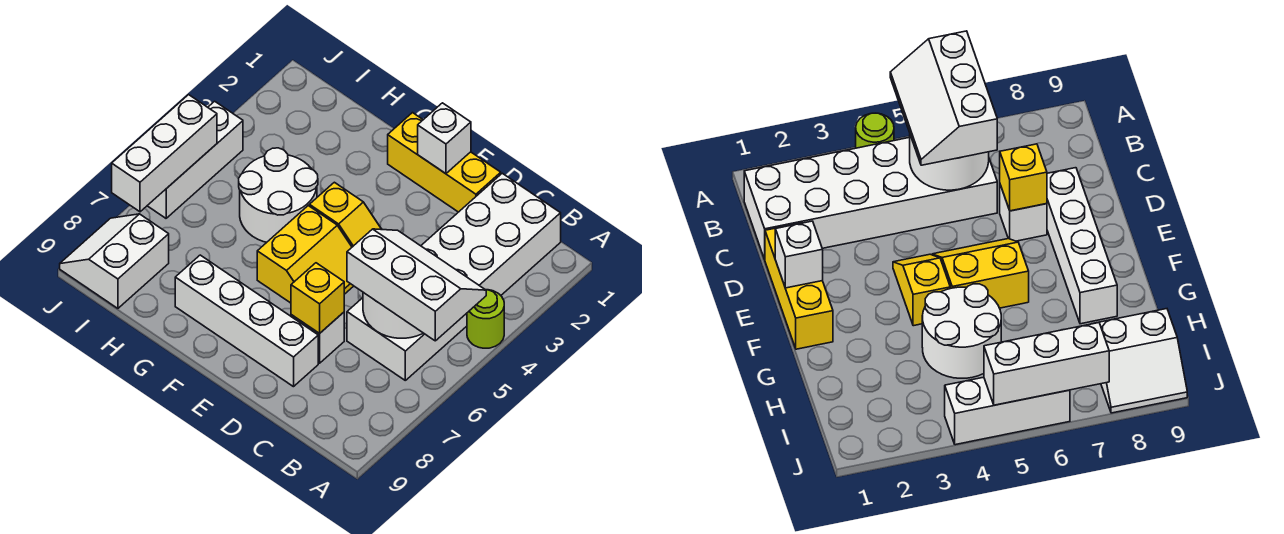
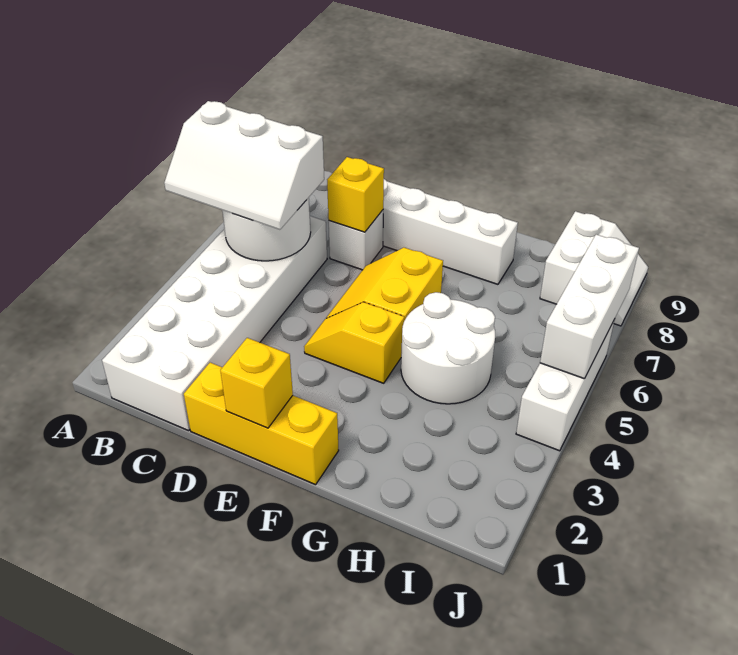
lime round brick A4 level 1 -> none
white brick E1 level 2 -> yellow brick E1 level 2

